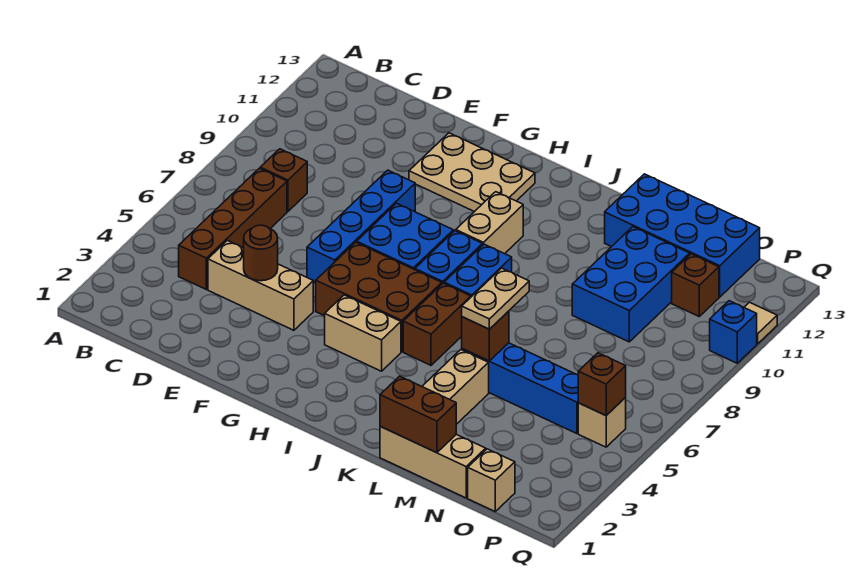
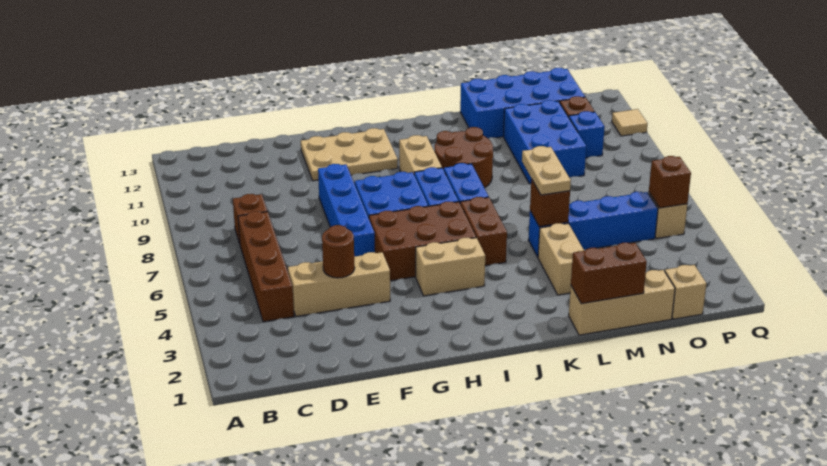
none -> brown round brick J9:K10 level 1
blue brick Q10 level 1 -> blue brick O10 level 1

